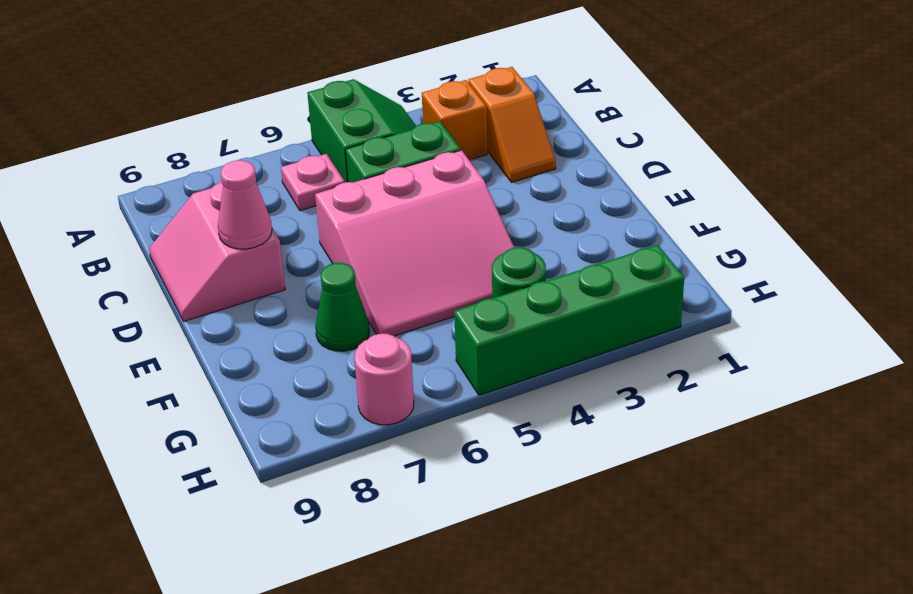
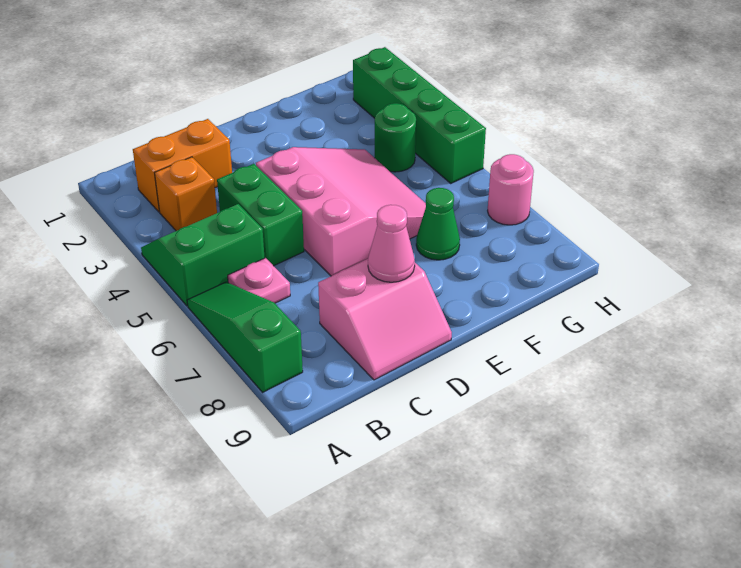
none -> green slope A6:A8 level 1 top 8
orange slope B2:C2 level 1 top B -> orange brick B2:C2 level 1

